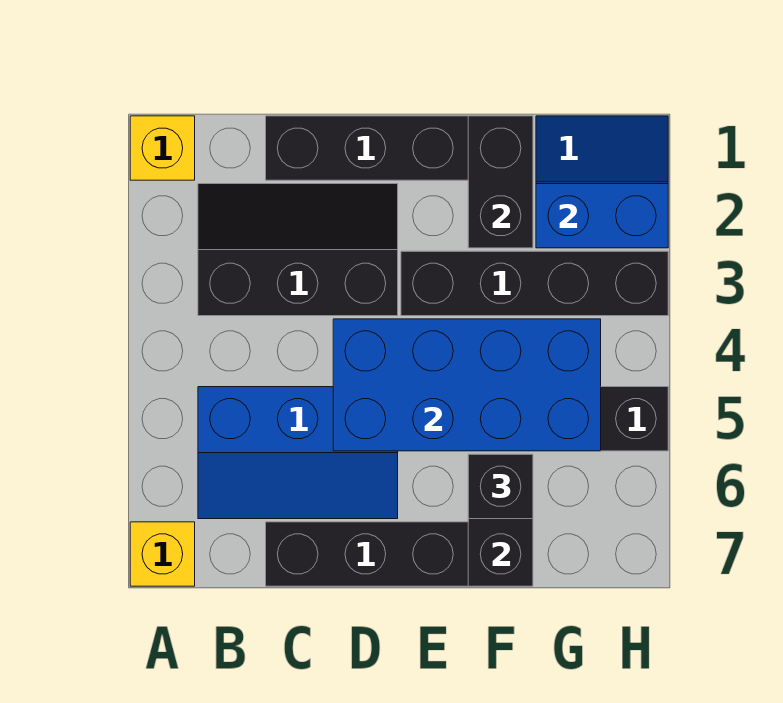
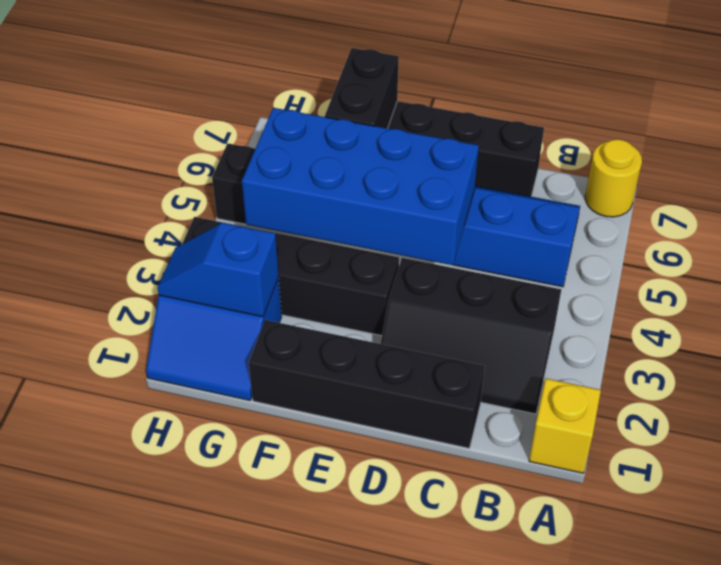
yellow brick A7 level 1 -> yellow round brick A7 level 1
black brick F1:F2 level 2 -> none
black brick F6 level 3 -> none
blue brick G2:H2 level 2 -> blue slope G2:H2 level 2 top G

